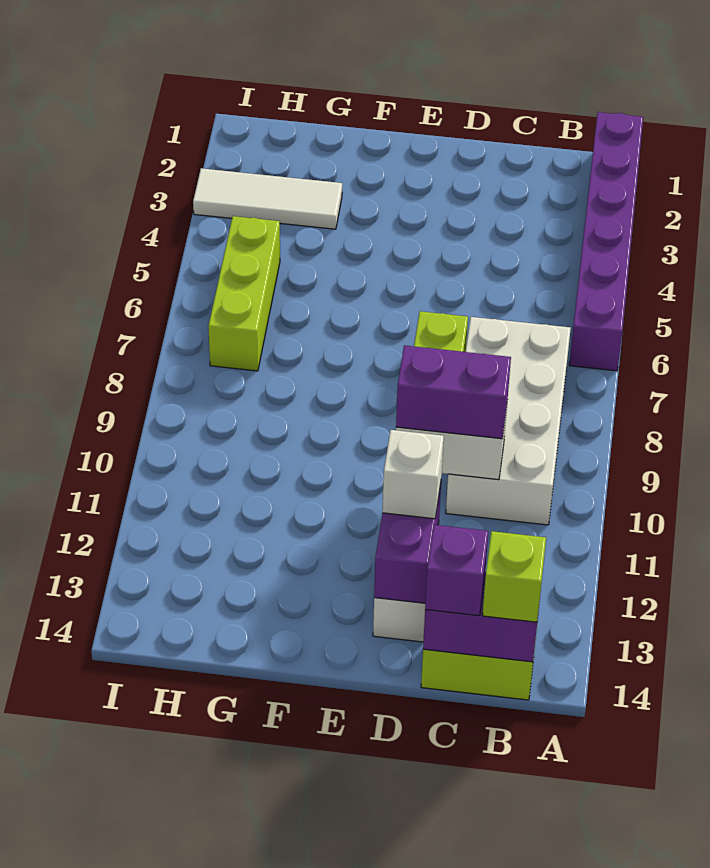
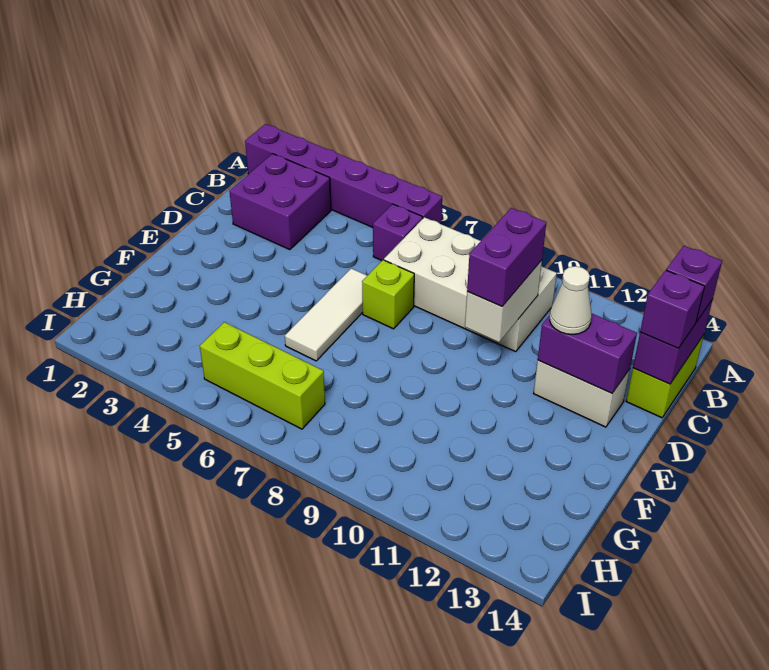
none -> purple brick B2:C3 level 1
none -> purple brick B6 level 1
lime brick B14 level 3 -> purple brick B14 level 3
white brick D12 level 3 -> white cone D12 level 3
white tile G3:I3 level 1 -> white tile D6:F6 level 1

